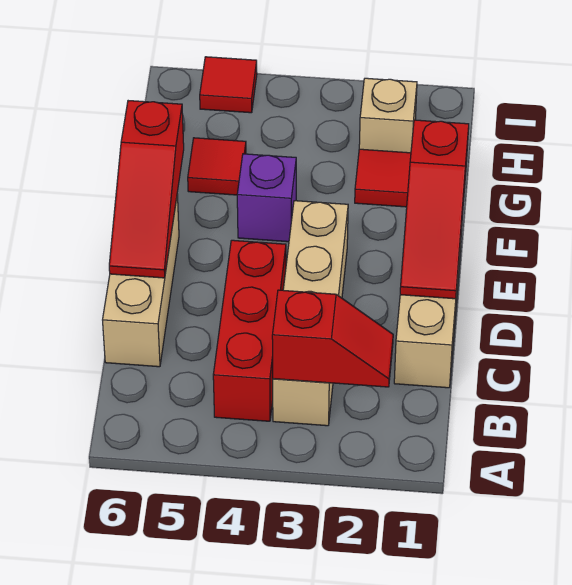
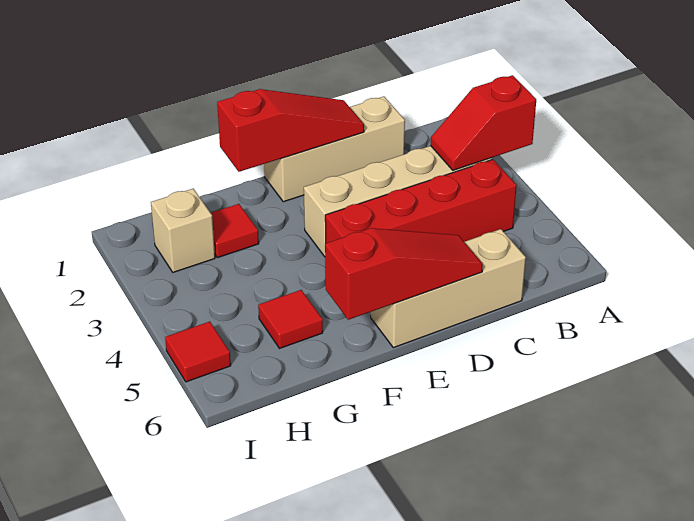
red slope B2:B3 level 2 top 3 -> red slope A3:B3 level 2 top A
red brick B4:D4 level 1 -> red brick B4:E4 level 1
purple brick F4 level 1 -> none

